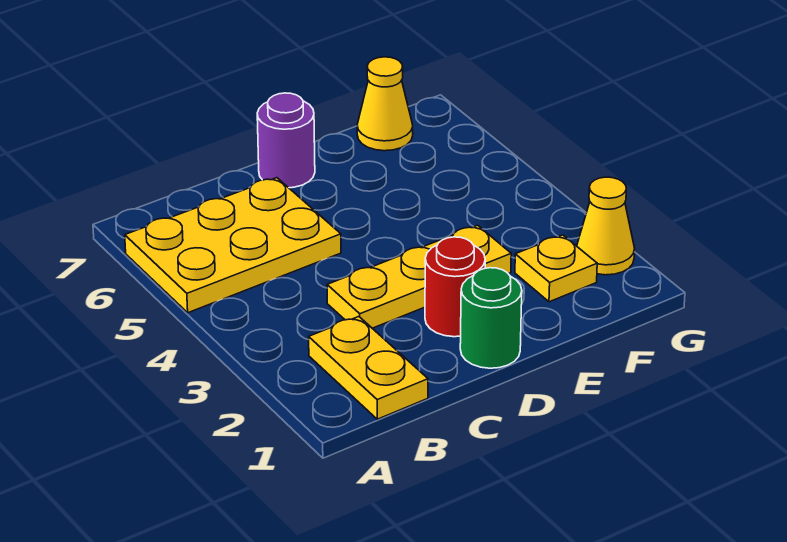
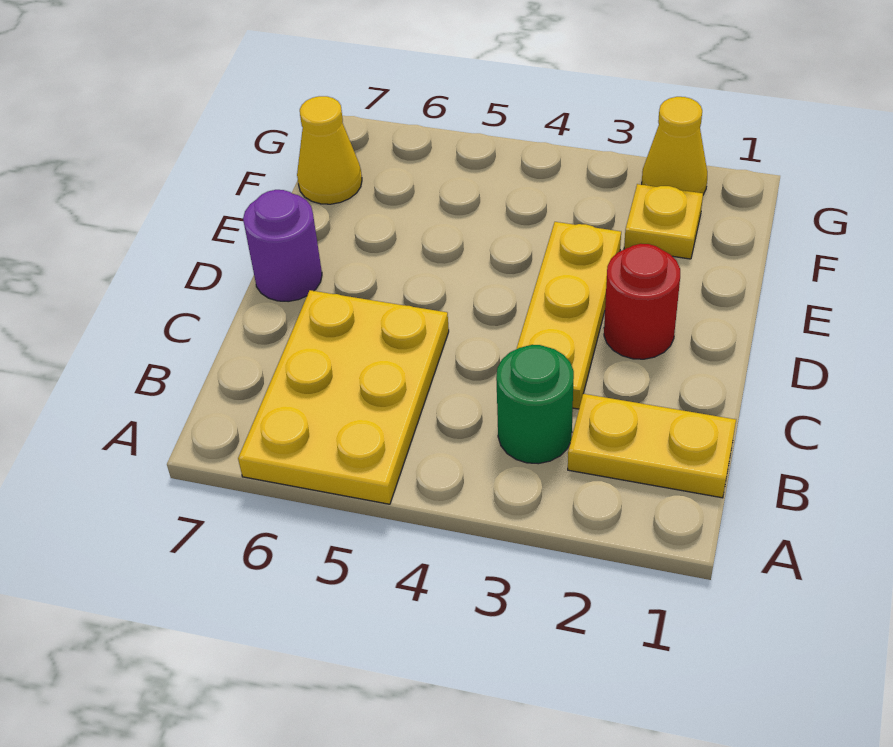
green round brick D1 level 1 -> green round brick B3 level 1

